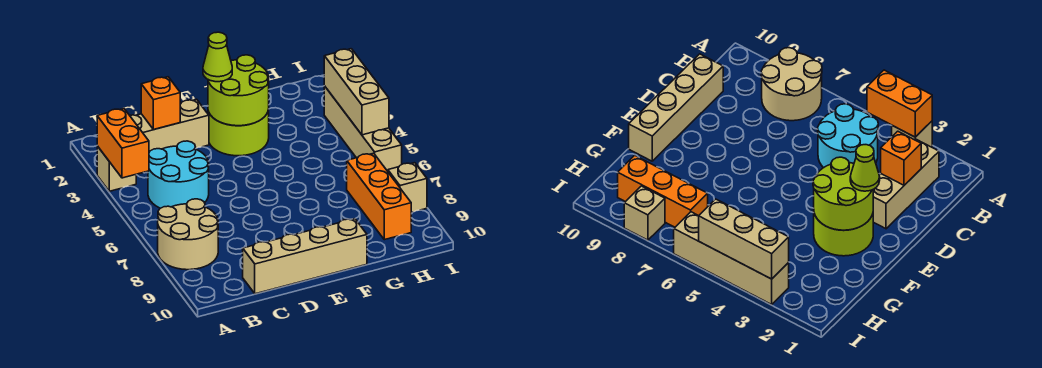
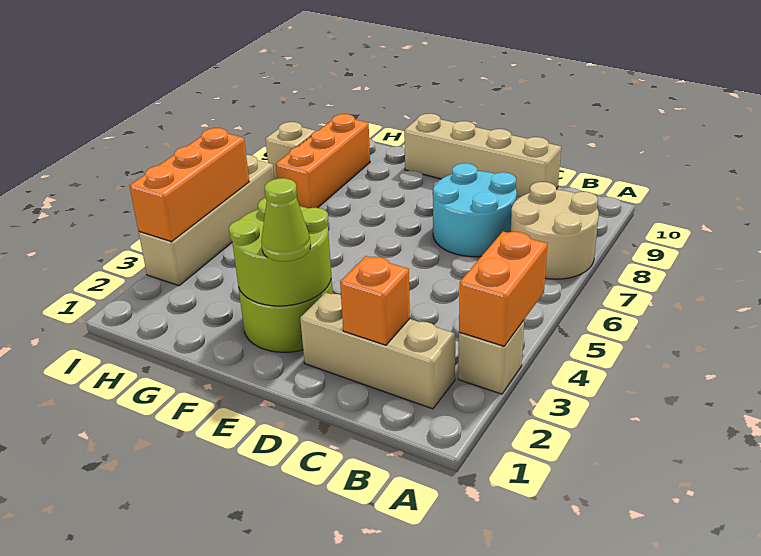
cyan round brick B4:C5 level 1 -> cyan round brick C7:D8 level 1
tan brick I3:I5 level 2 -> orange brick I3:I5 level 2

